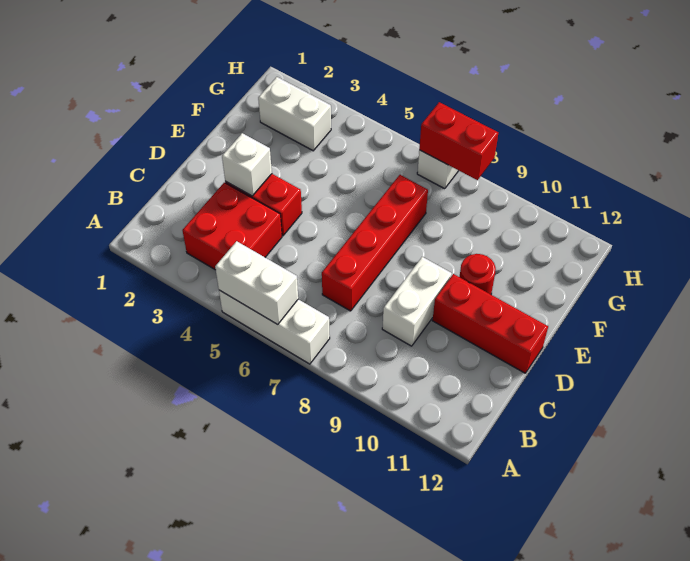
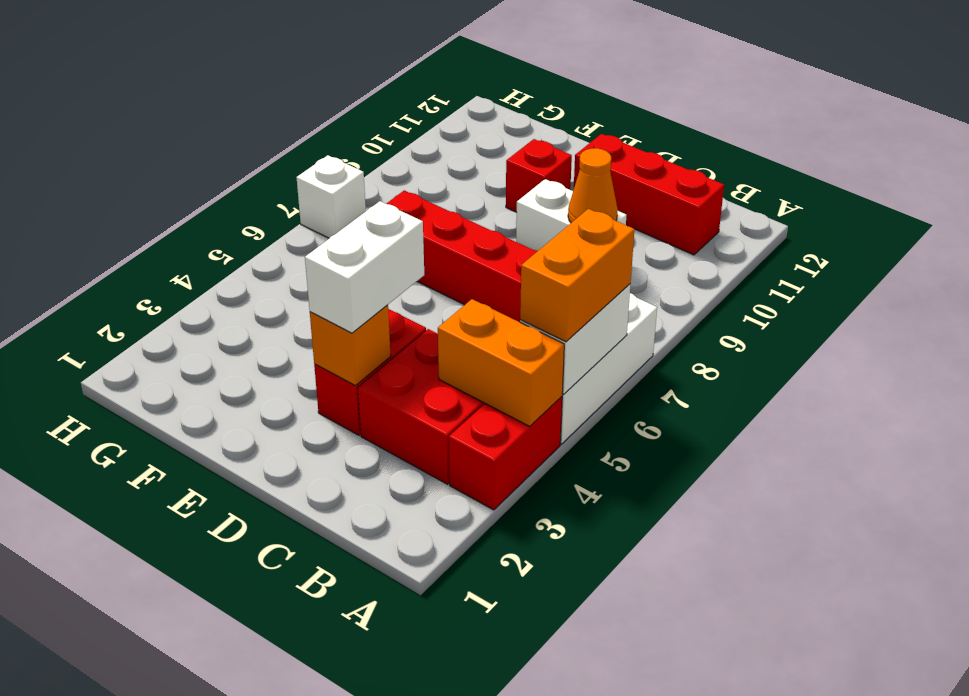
none -> orange brick A4:B4 level 2
none -> orange brick A5:A6 level 3
none -> orange cone C9 level 2
white brick D3 level 2 -> orange brick D3 level 2
red brick D10:D12 level 1 -> red brick B11:D11 level 1
red round brick E10 level 1 -> red brick E10 level 1
white brick G2:G3 level 1 -> white brick D3:D4 level 3
red brick H7:H8 level 2 -> red brick A3:A4 level 1

